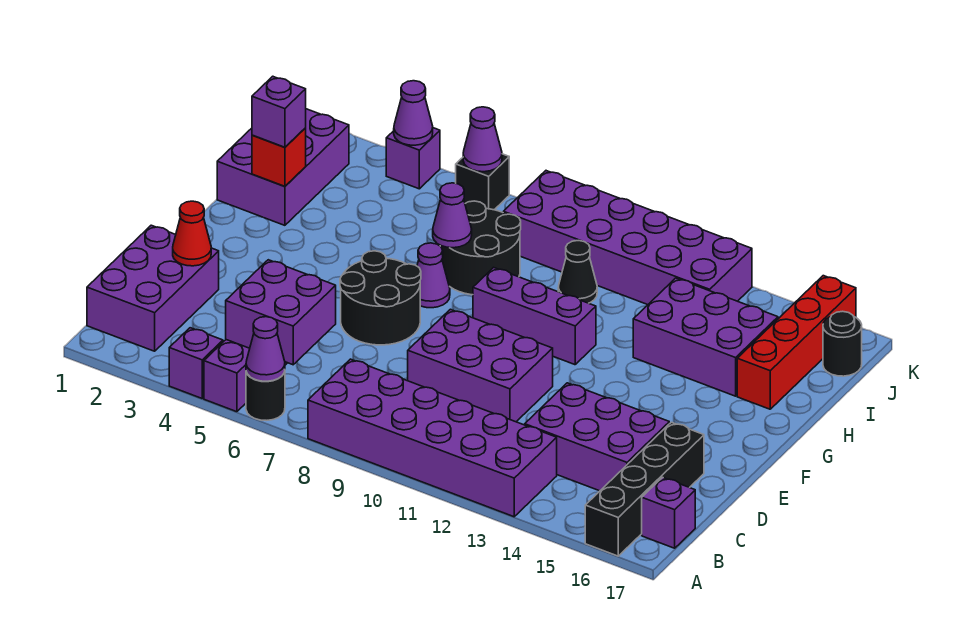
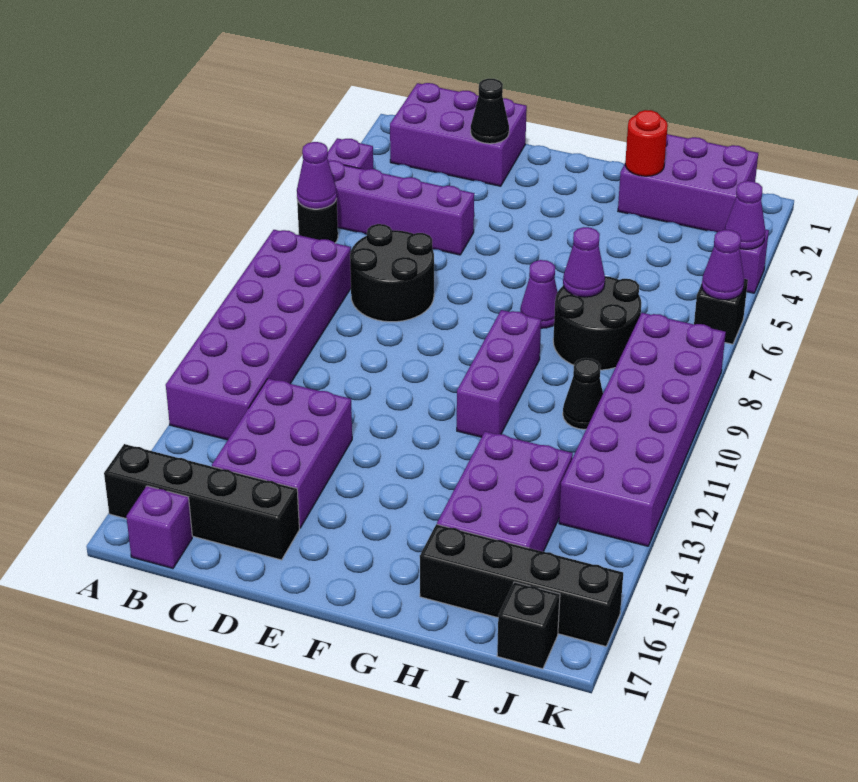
purple brick B5:C6 level 2 -> none
red cone D2 level 2 -> black cone D2 level 2
purple brick D9:E11 level 1 -> none
black round brick E6:F7 level 1 -> black round brick C7:D8 level 1
red brick H2 level 2 -> red round brick H2 level 2
purple brick H2 level 3 -> none
red brick H16:K16 level 1 -> black brick H16:K16 level 1
black round brick J17 level 1 -> black brick J17 level 1

